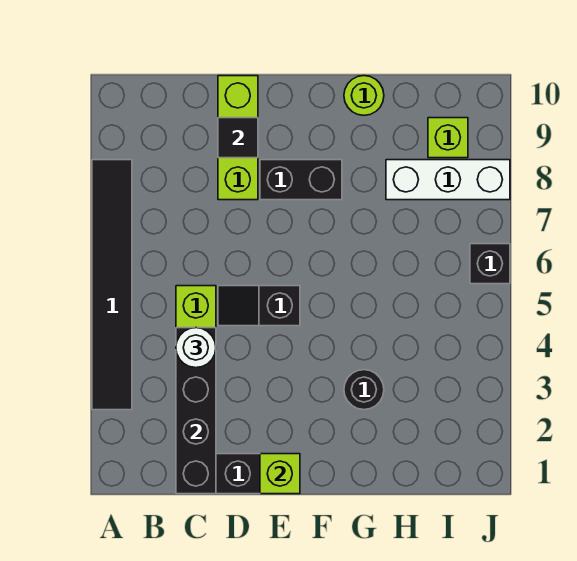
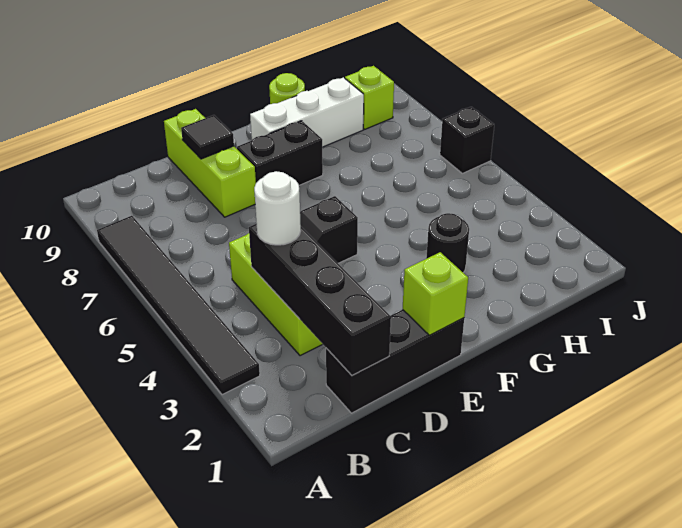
white brick H8:J8 level 1 -> white brick F9:H9 level 1

